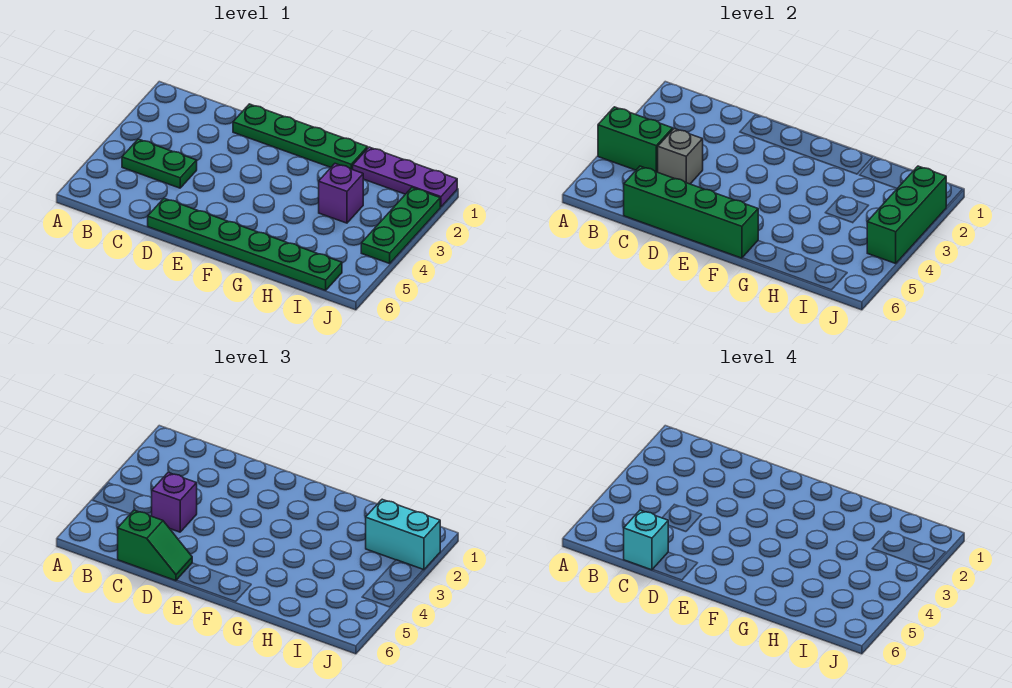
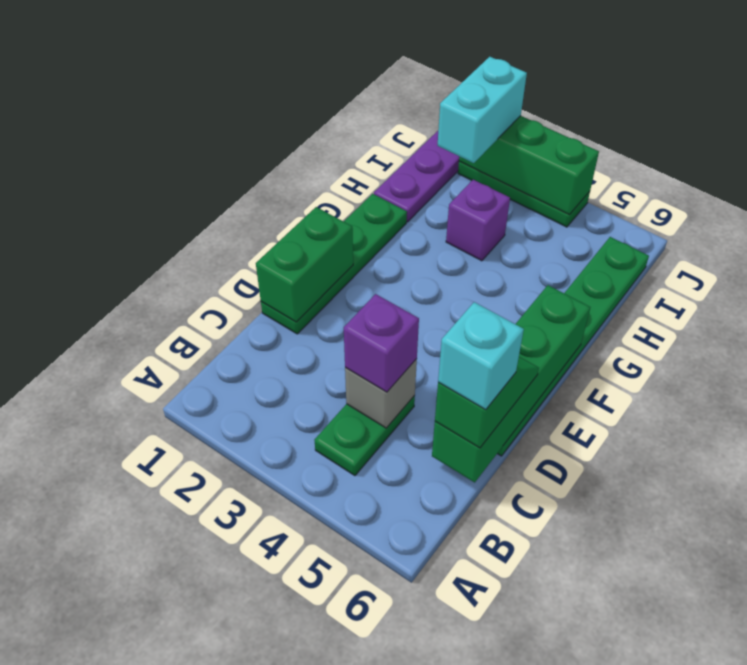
green brick A4:B4 level 2 -> green brick D1:E1 level 2

